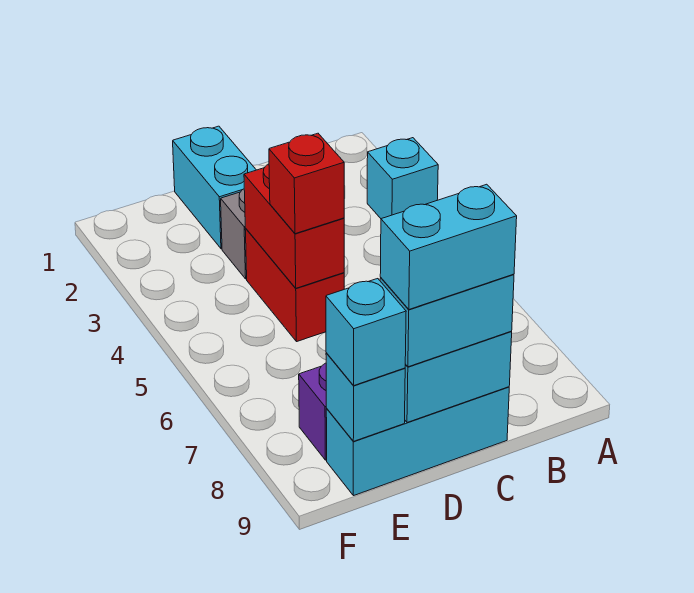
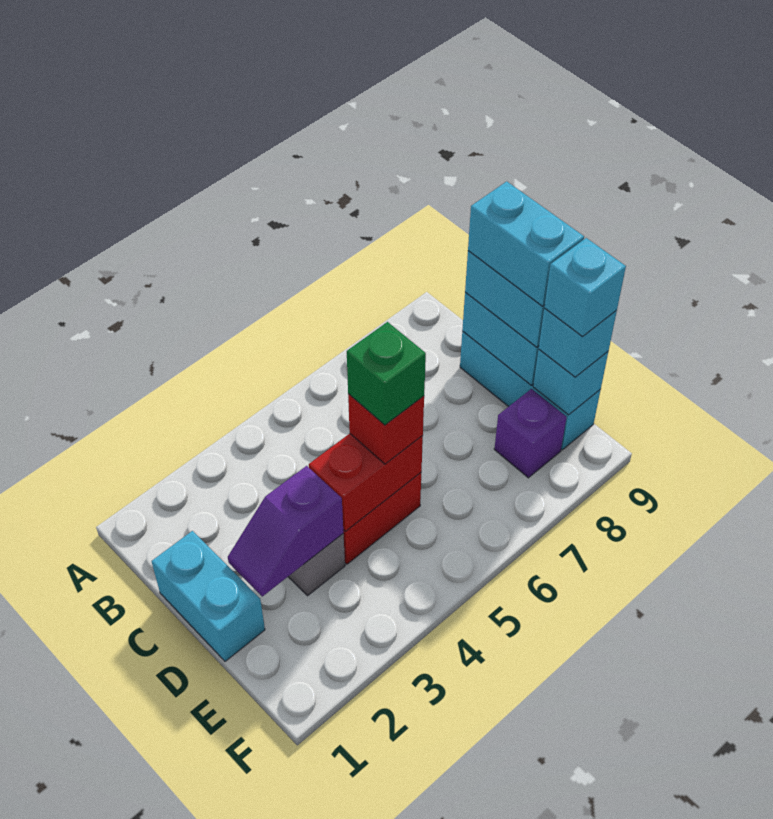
cyan brick A3 level 1 -> cyan brick E9 level 4
cyan brick D1:D2 level 1 -> cyan brick C1:D1 level 1
none -> purple slope D2:D3 level 2 top 3
none -> green brick D5 level 4

